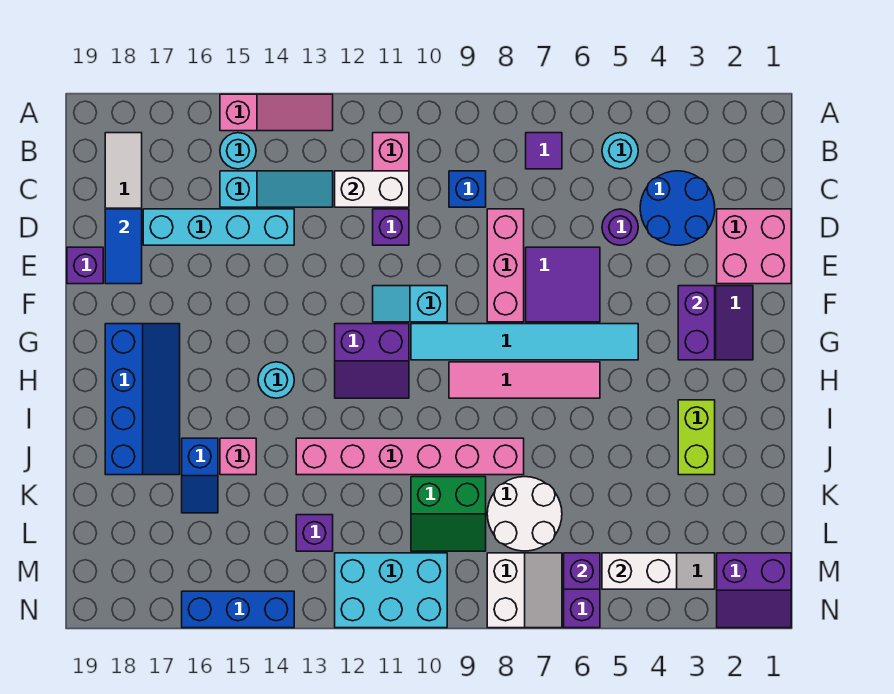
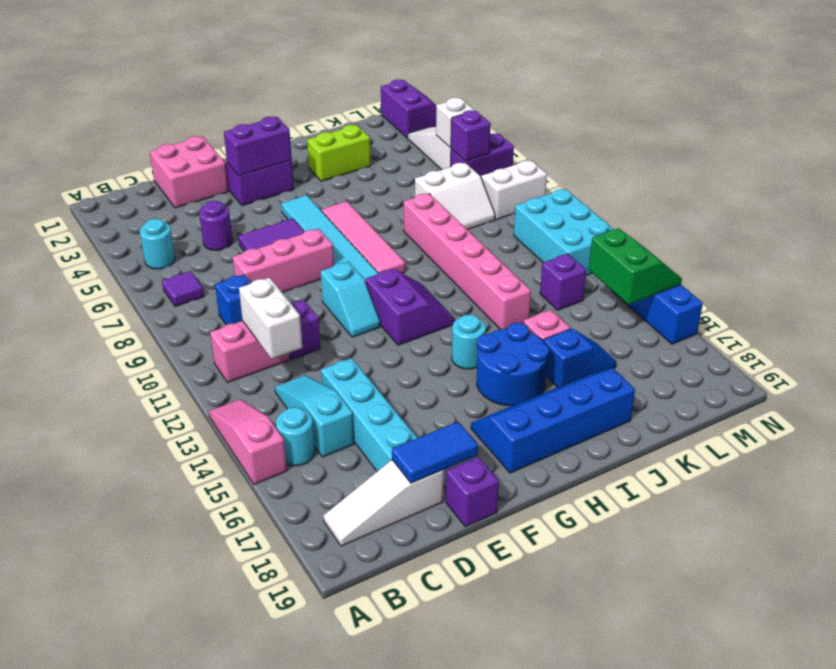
blue round brick C3:D4 level 1 -> blue round brick H15:I16 level 1
white round brick K7:L8 level 1 -> white slope K7:L8 level 1 top 7
green slope K9:L10 level 1 top K -> green slope M14:N15 level 2 top M
white brick M4:M5 level 2 -> white brick M5 level 2

